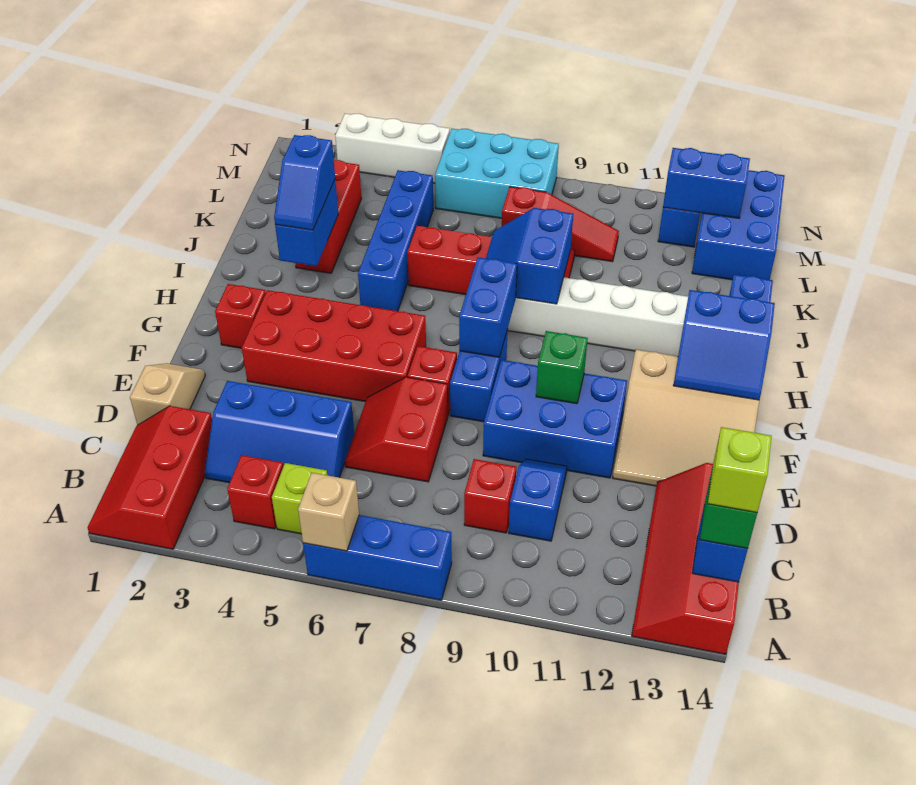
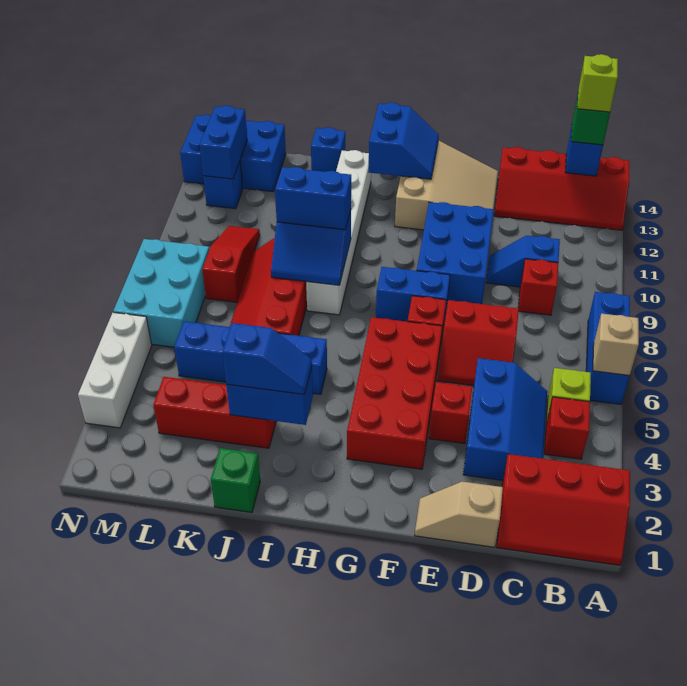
green brick F10 level 2 -> green brick J1 level 1
red brick G2 level 1 -> red brick E4 level 1
blue brick G8:H8 level 2 -> blue brick I9:J9 level 3

